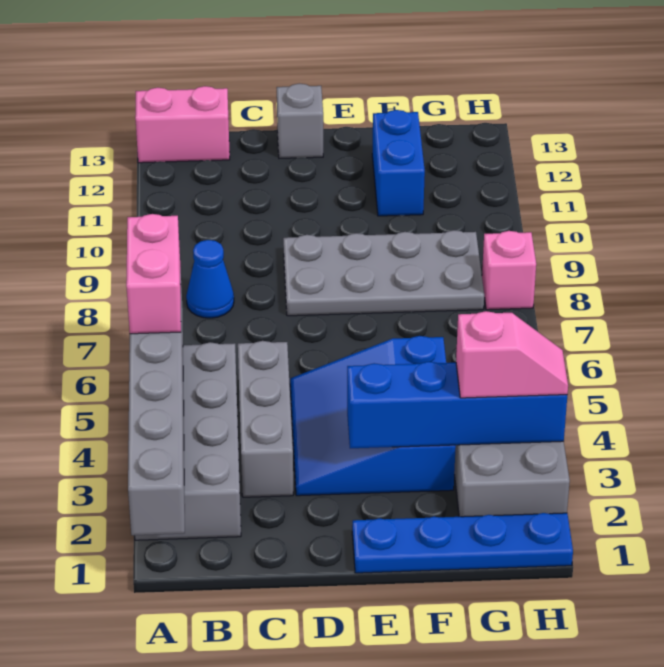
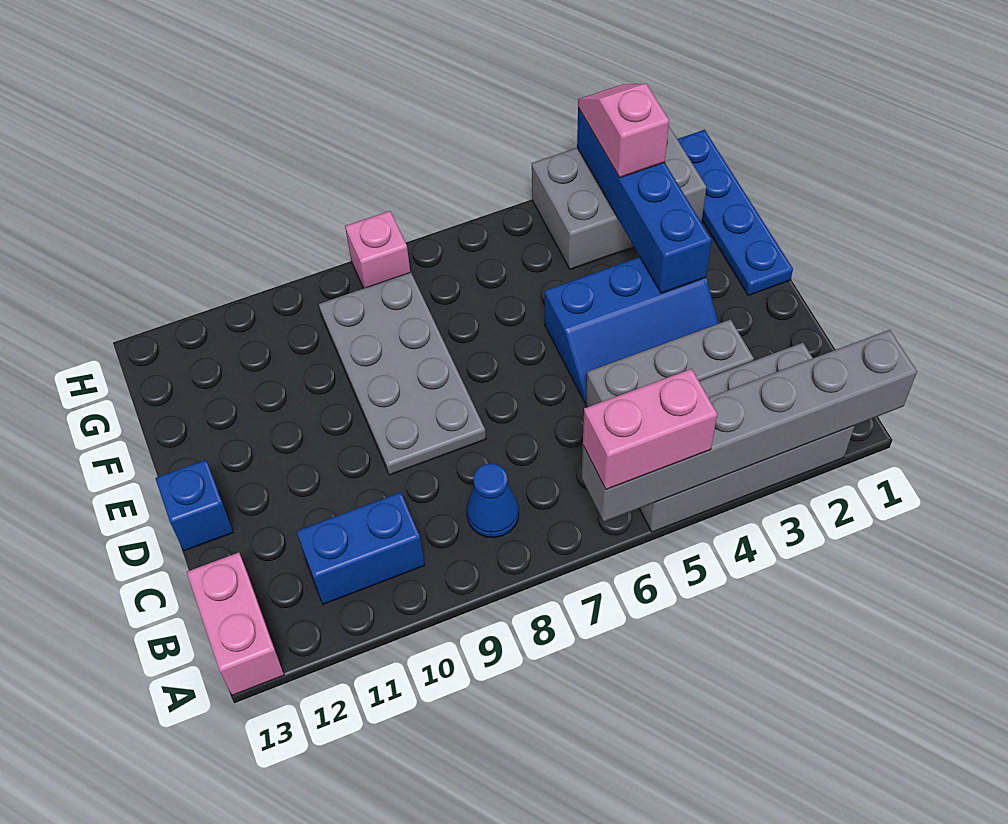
blue slope D3:F5 level 1 top F -> blue slope D3:E5 level 1 top E
grey brick D13 level 1 -> blue brick D13 level 1
blue brick F11:F12 level 1 -> blue brick B10:B11 level 1

